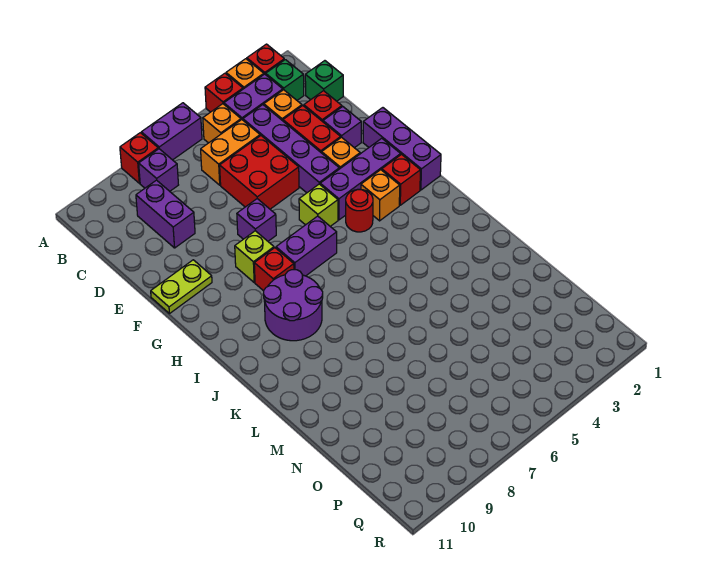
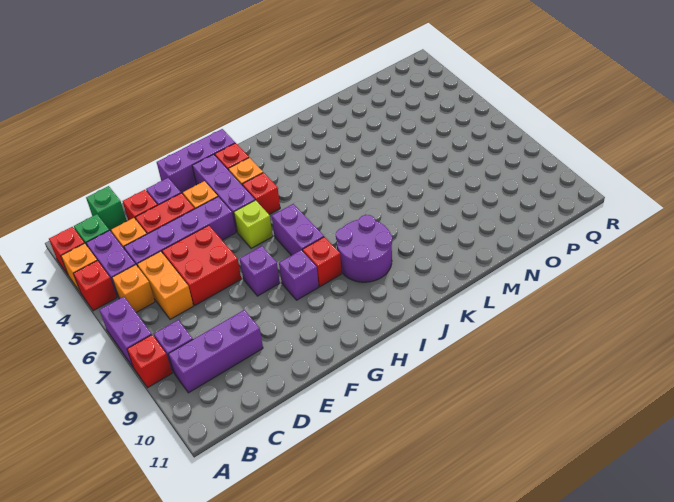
purple brick C9:D9 level 1 -> purple brick B9:D9 level 1
lime plate F10:F11 level 1 -> none
lime brick G8 level 1 -> purple brick G8 level 1
red round brick H4 level 1 -> red brick H4 level 1

